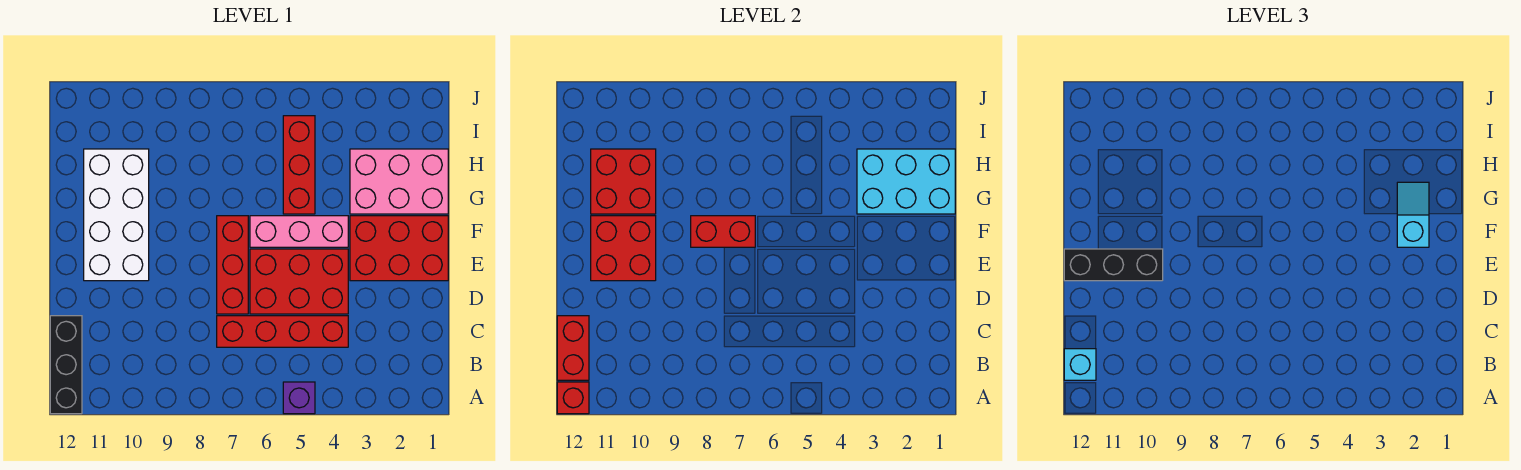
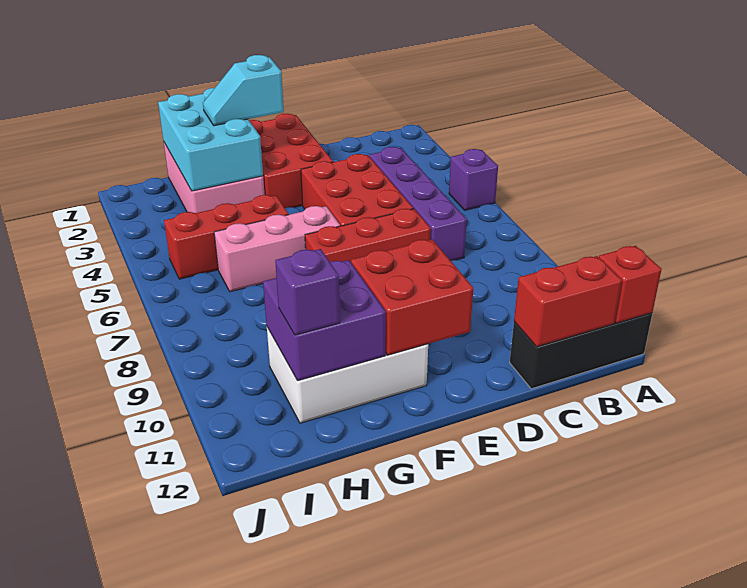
cyan brick B12 level 3 -> none
red brick C4:C7 level 1 -> purple brick C4:C7 level 1
white brick E10:H11 level 1 -> white brick F10:H11 level 1
black brick E10:E12 level 3 -> none
pink brick F4:F6 level 1 -> pink brick F6:H6 level 1
red brick F7:F8 level 2 -> none
red brick G10:H11 level 2 -> purple brick G10:H11 level 2
none -> purple brick H11 level 3

